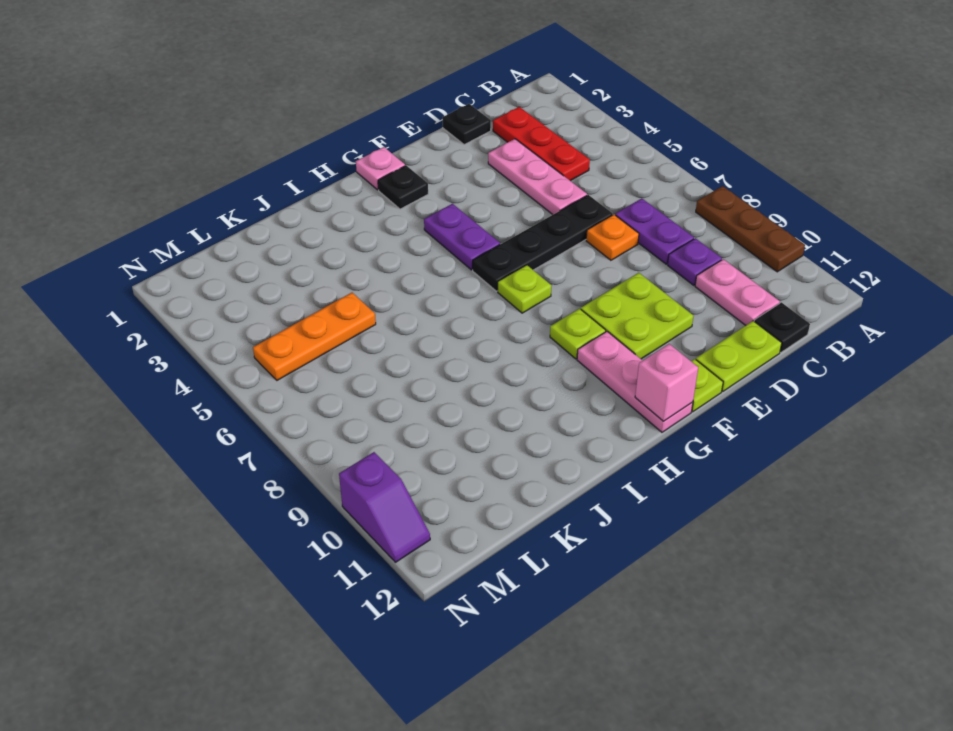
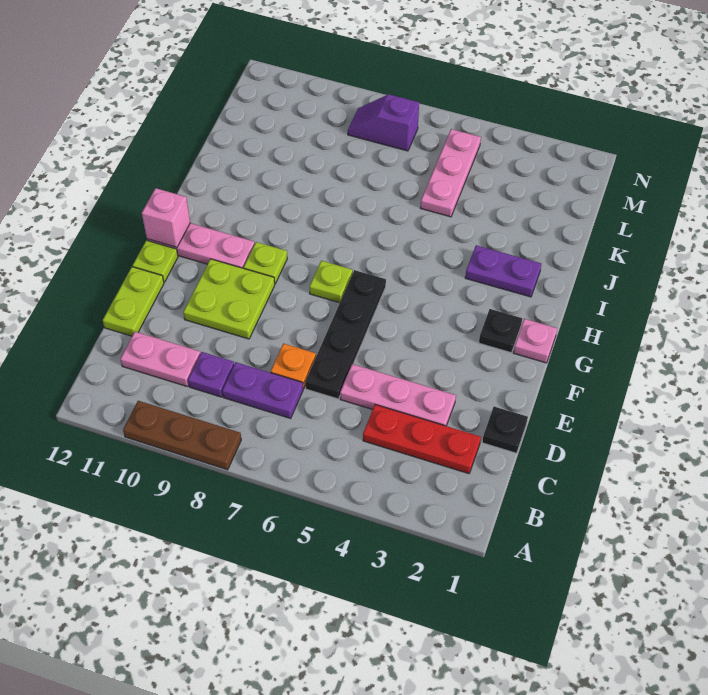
black plate C12 level 1 -> none
purple plate G4:G5 level 1 -> purple plate I2:I3 level 1
orange plate K5:M5 level 1 -> pink plate K5:M5 level 1
purple slope N10:N11 level 1 top 10 -> purple slope M7:M8 level 1 top 7

